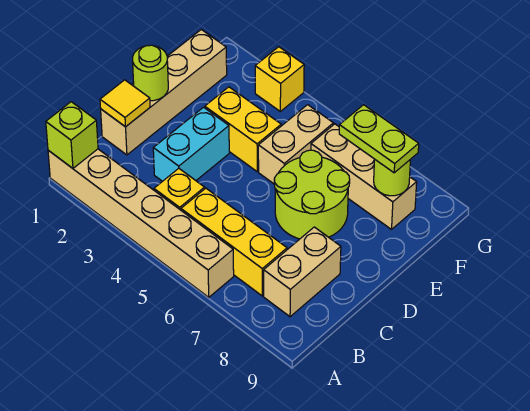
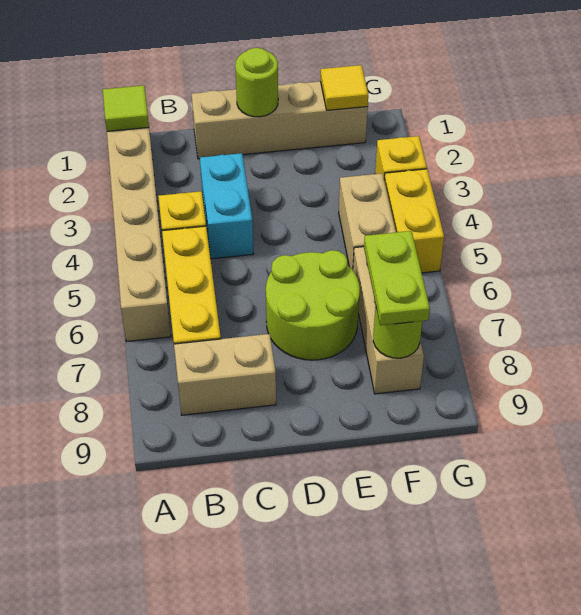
lime brick A1 level 2 -> lime tile A1 level 2
yellow tile C1 level 2 -> yellow tile F1 level 2
cyan brick C3:D3 level 1 -> cyan brick C3:C4 level 1
yellow brick E3:E4 level 1 -> yellow brick G4:G5 level 1
tan brick E5:F5 level 1 -> tan brick F4:F5 level 1

